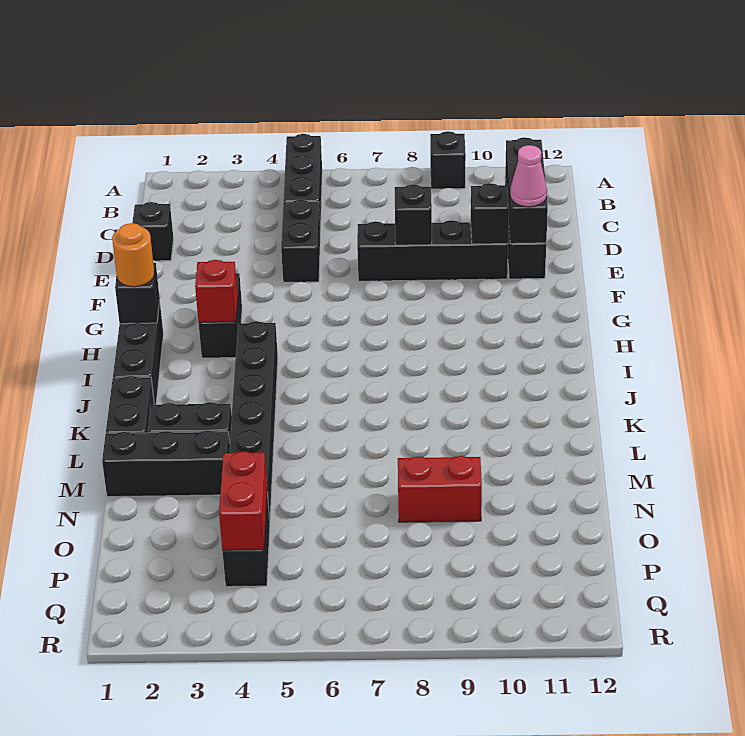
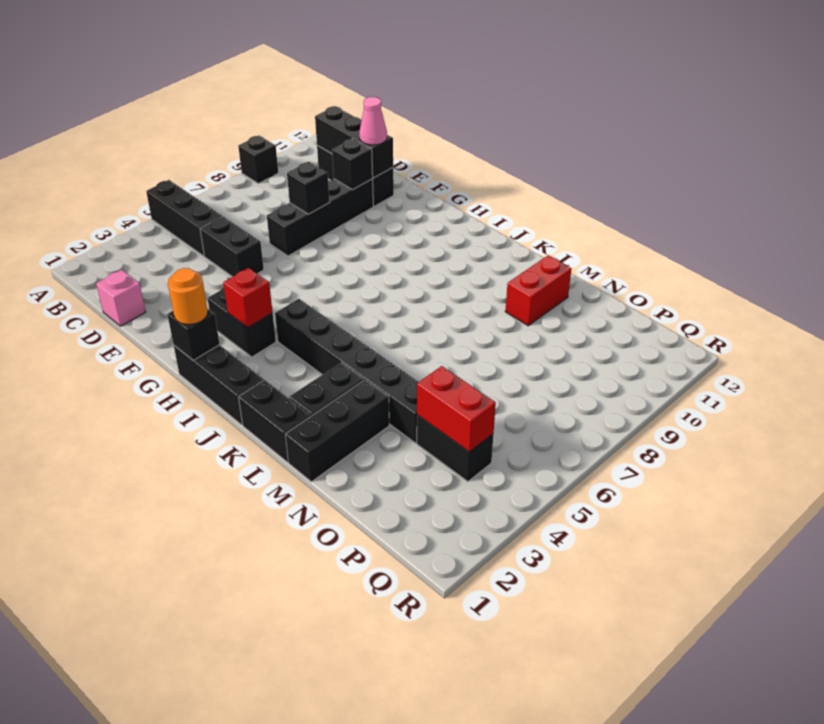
black brick D1 level 1 -> pink brick D1 level 1
red brick N8:N9 level 1 -> red brick M10:M11 level 1

